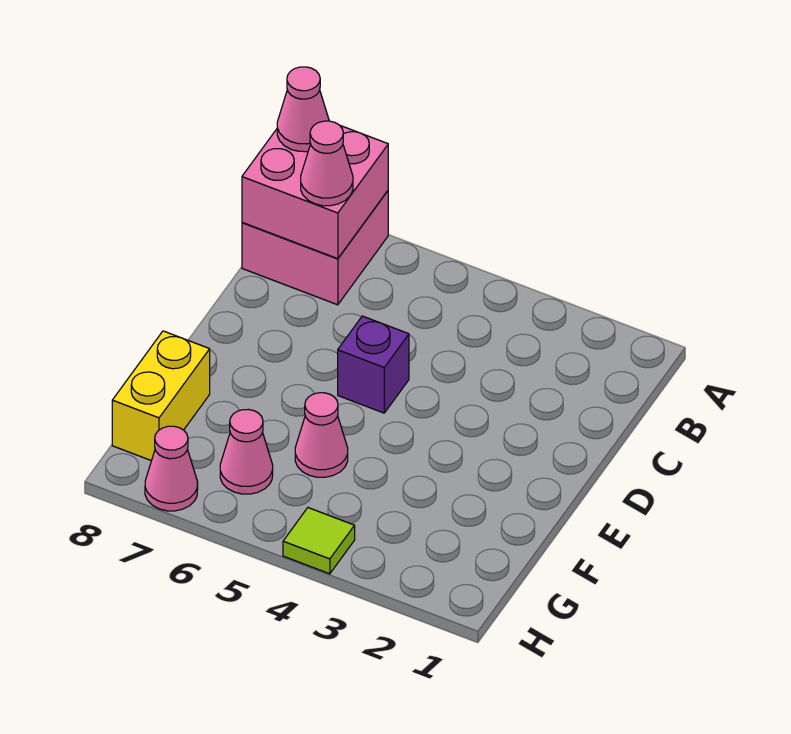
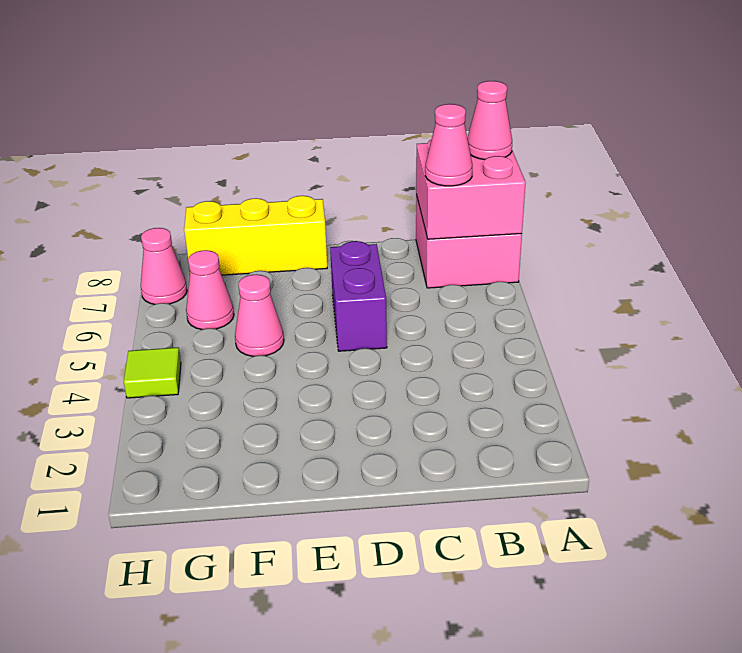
purple brick D5 level 1 -> purple brick D5:D6 level 1
yellow brick F8:G8 level 1 -> yellow brick E8:G8 level 1

